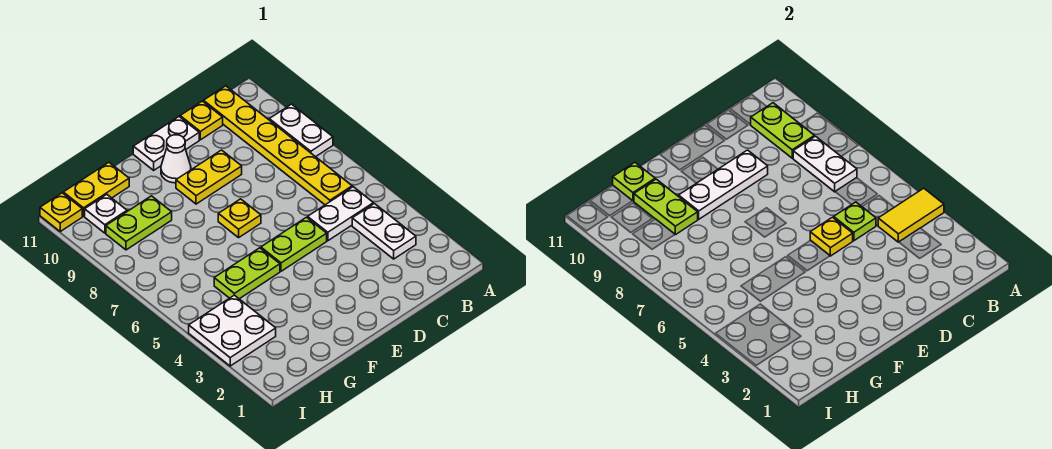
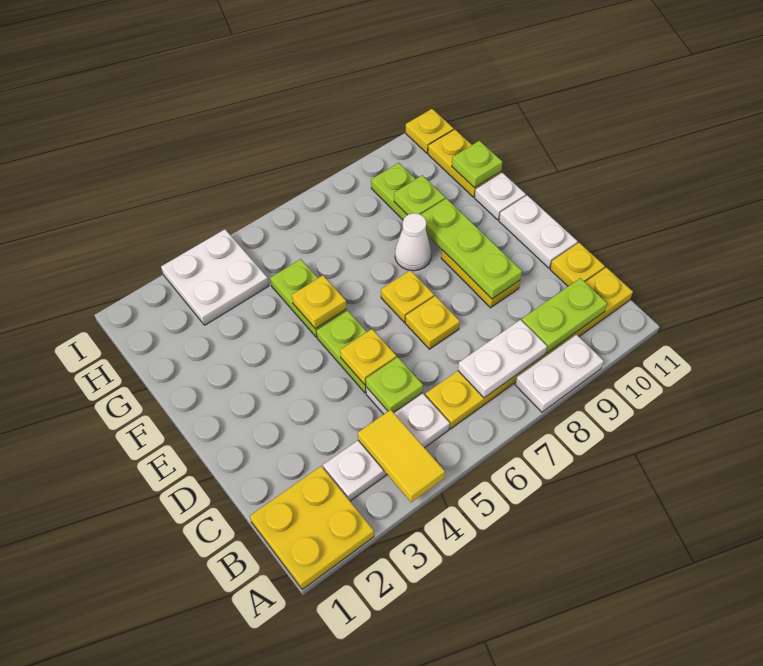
none -> yellow plate A1:B2 level 1
none -> yellow plate D7 level 1
white plate D9:F9 level 2 -> lime plate D9:F9 level 2
white cone E10 level 1 -> white cone F8 level 1
none -> yellow plate F5 level 2
lime plate G9:G10 level 2 -> lime plate G9 level 2
white plate H10 level 1 -> white plate F11 level 1

